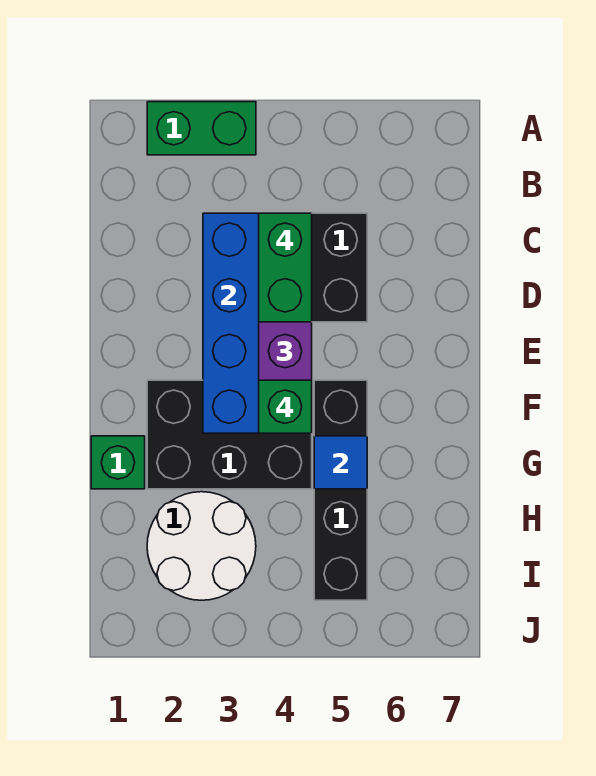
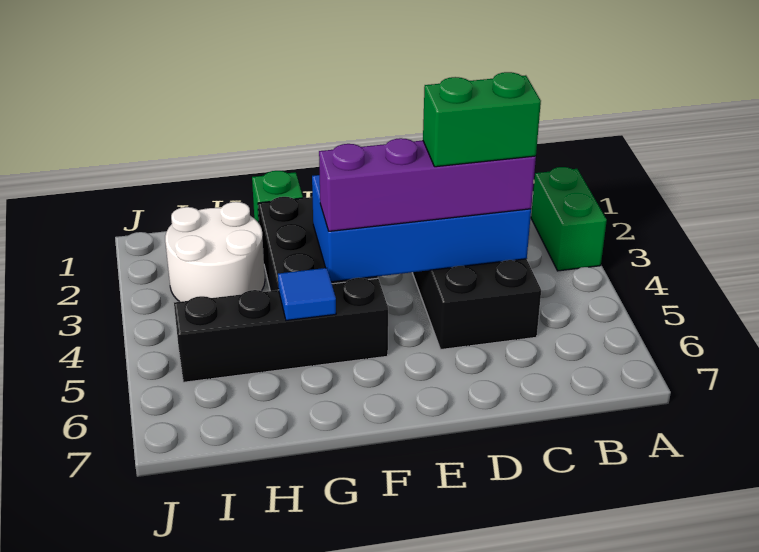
green brick F4 level 4 -> none

